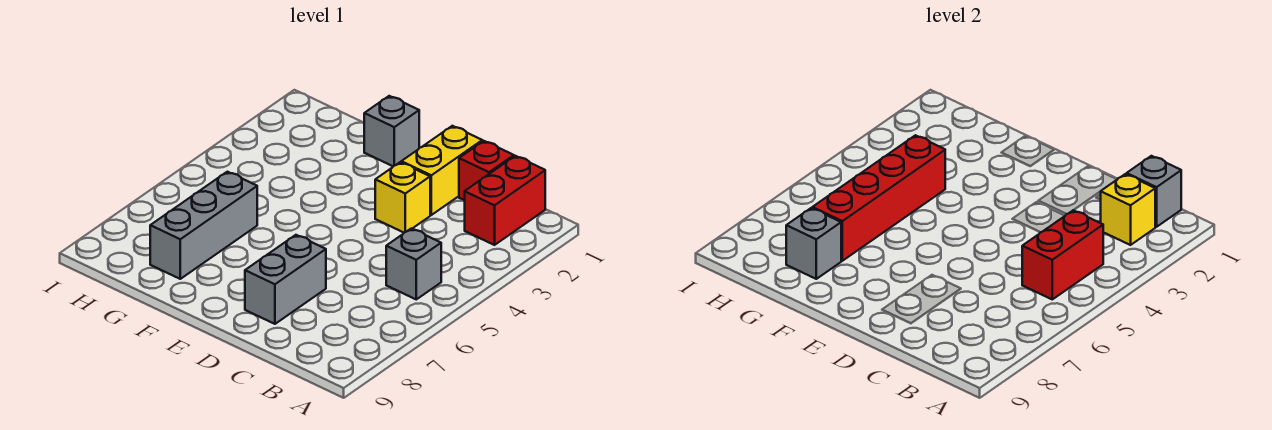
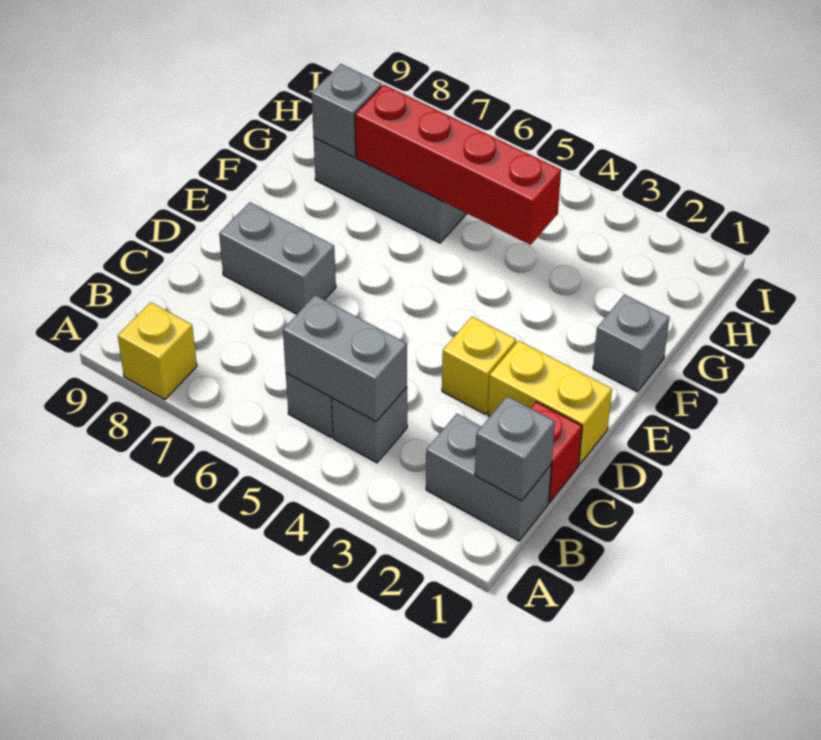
red brick B1:B2 level 1 -> grey brick B1:B2 level 1
yellow brick B2 level 2 -> yellow brick A8 level 1
none -> grey brick B4 level 1
red brick B4:B5 level 2 -> grey brick B4:B5 level 2

